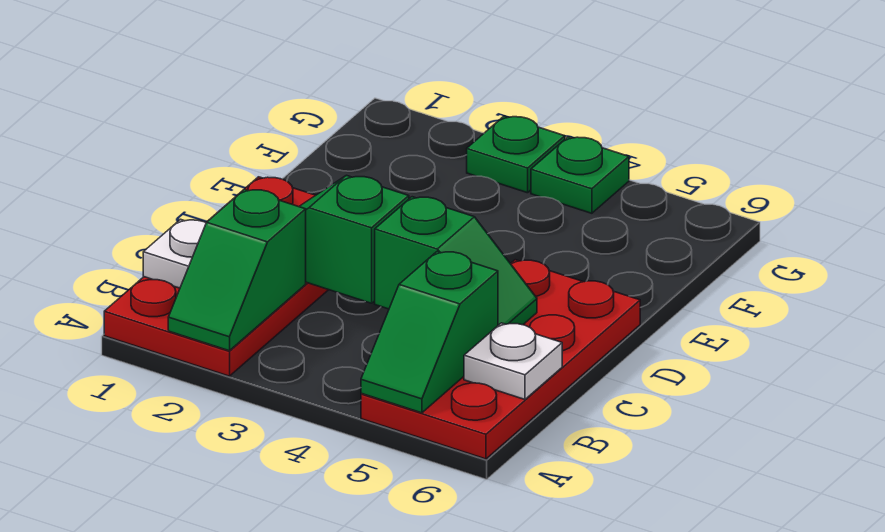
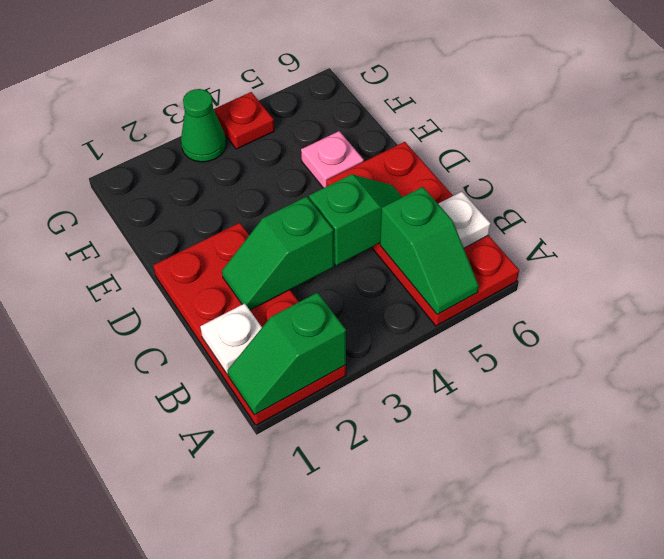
green slope A2:B2 level 2 top B -> green slope A1:A2 level 2 top 2
none -> pink plate E5 level 1
green plate G3 level 1 -> green cone G3 level 1
green plate G4 level 1 -> red plate G4 level 1

